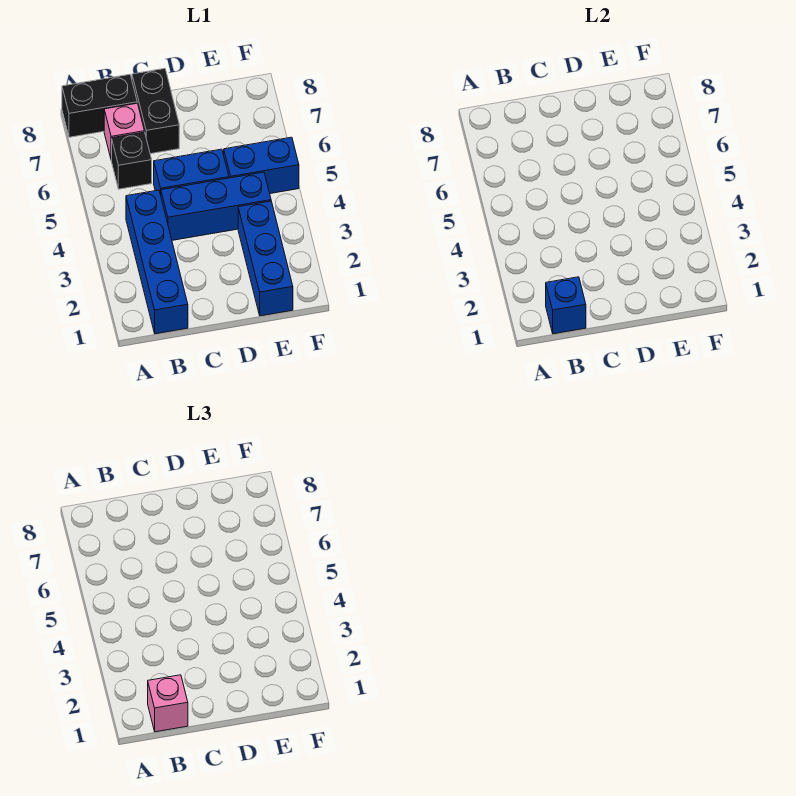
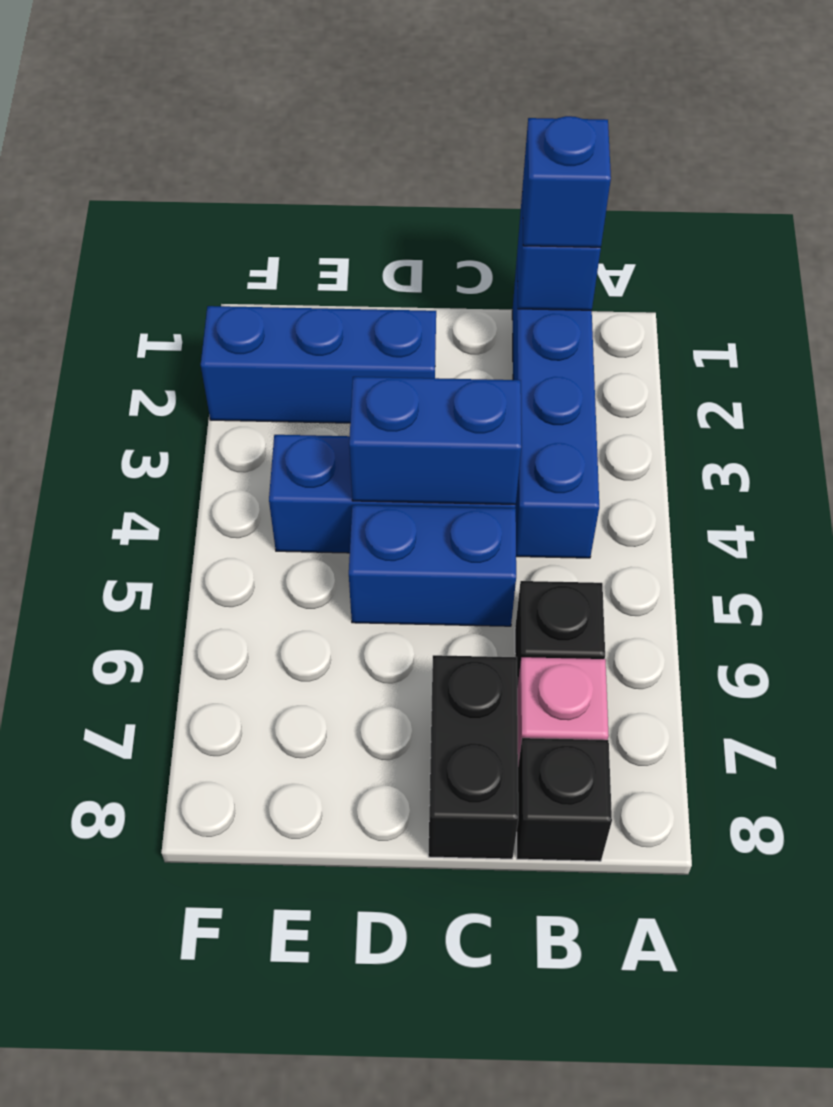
black brick A8:B8 level 1 -> black brick B8 level 1
pink brick B1 level 3 -> blue brick B1 level 3
blue brick E1:E3 level 1 -> blue brick D2:F2 level 1
blue brick E5:F5 level 1 -> blue brick C4:D4 level 2

